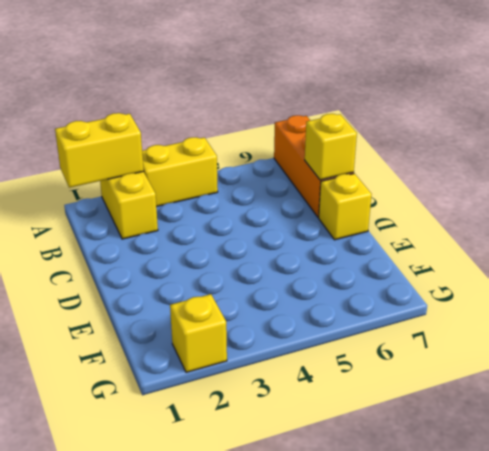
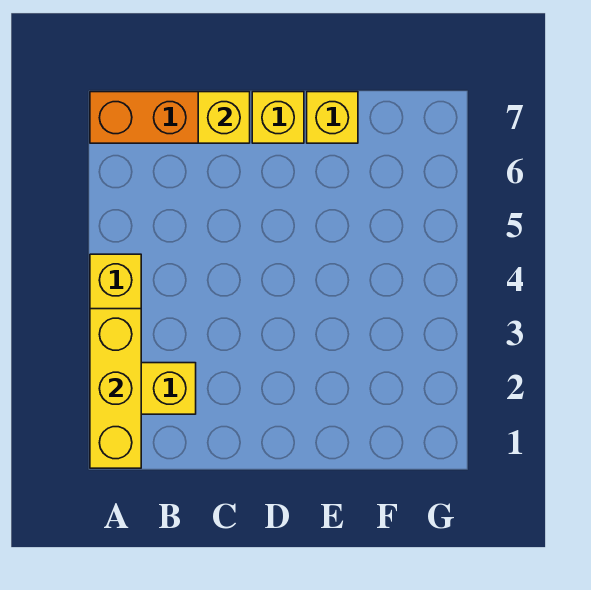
yellow brick A1:A2 level 2 -> yellow brick A1:A3 level 2
yellow brick G2 level 1 -> yellow brick E7 level 1

